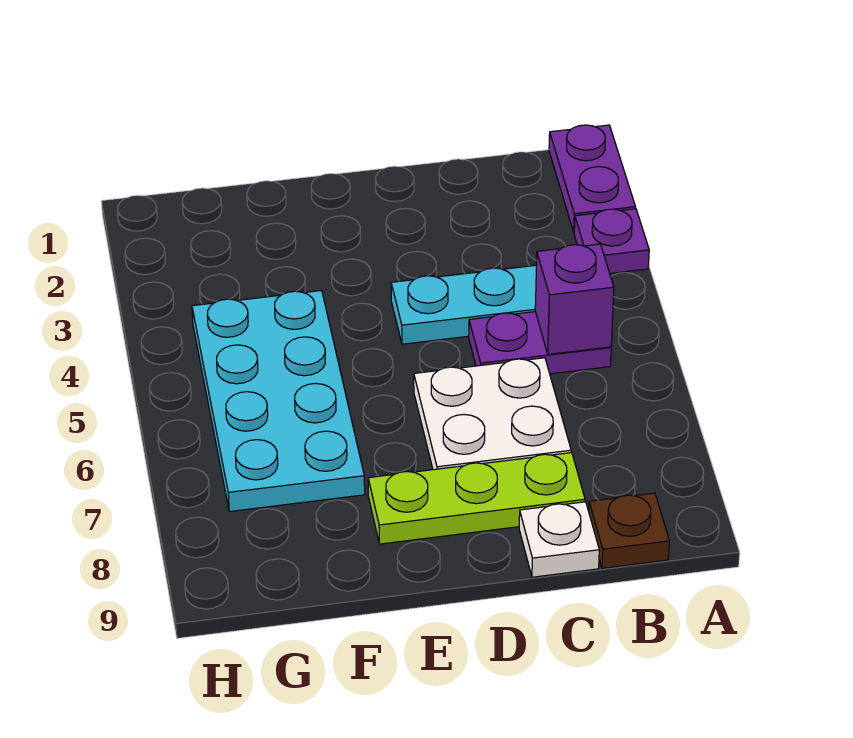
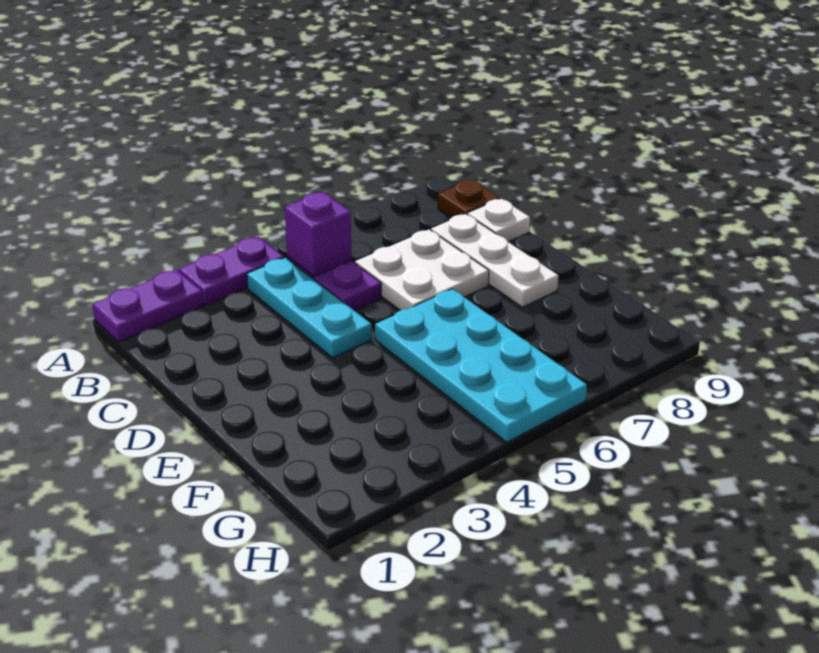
purple plate A3 level 1 -> purple plate A3:A4 level 1
lime plate C8:E8 level 1 -> white plate C8:E8 level 1
cyan plate F4:G7 level 1 -> cyan plate E5:H6 level 1

